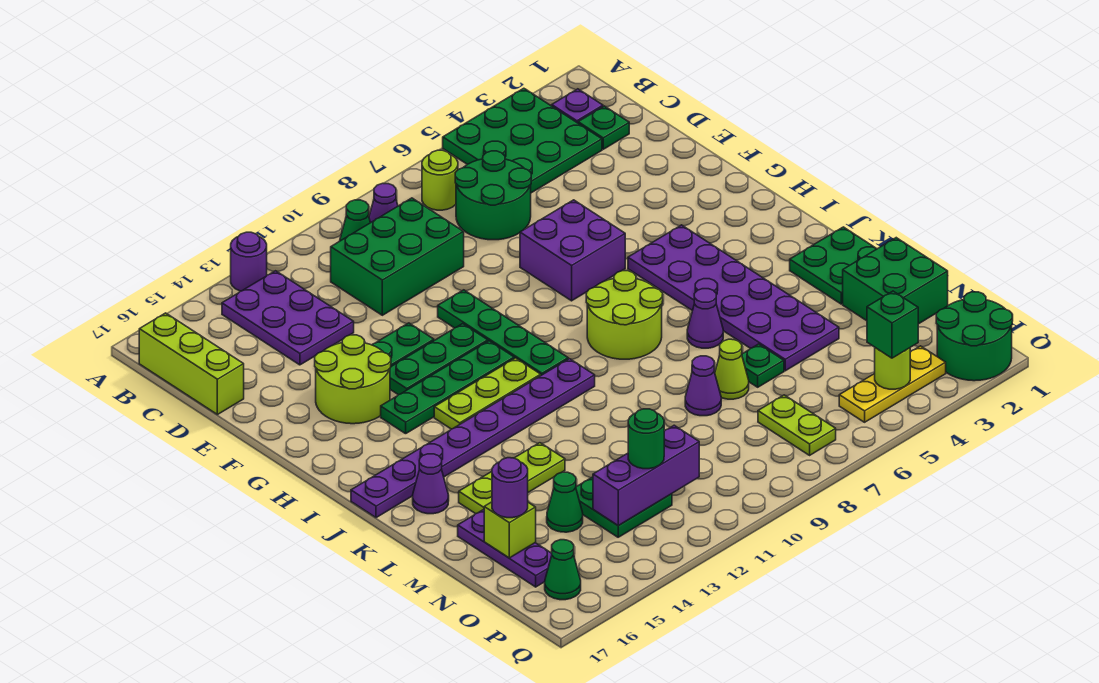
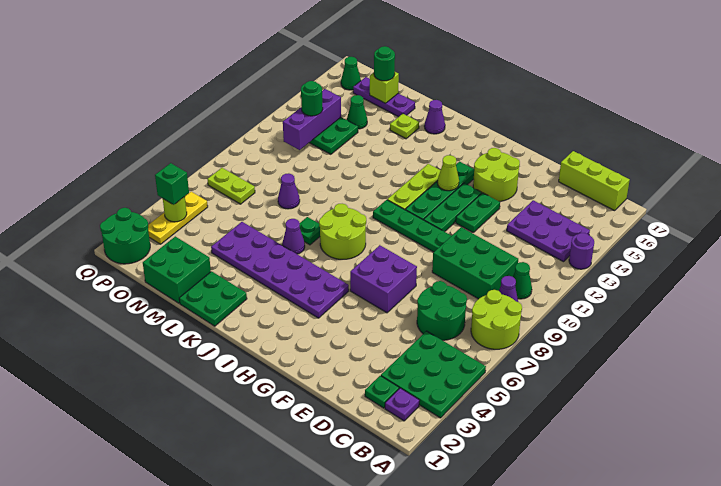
lime round brick B7 level 1 -> lime round brick A7:B8 level 1
green brick C9:D11 level 1 -> green brick C9:E10 level 1
purple plate J10:J17 level 1 -> none
lime plate L13:L15 level 1 -> lime plate L15 level 1
green plate M6 level 1 -> green plate K7 level 1
lime cone M7 level 1 -> lime cone H13 level 2
purple round brick N16 level 3 -> green round brick N16 level 3

